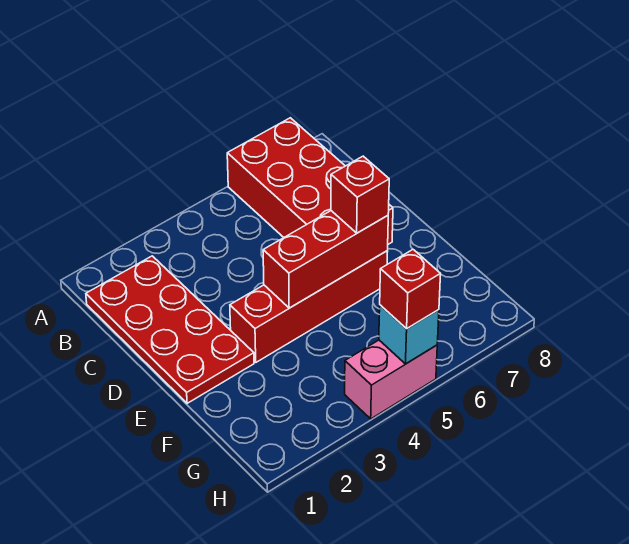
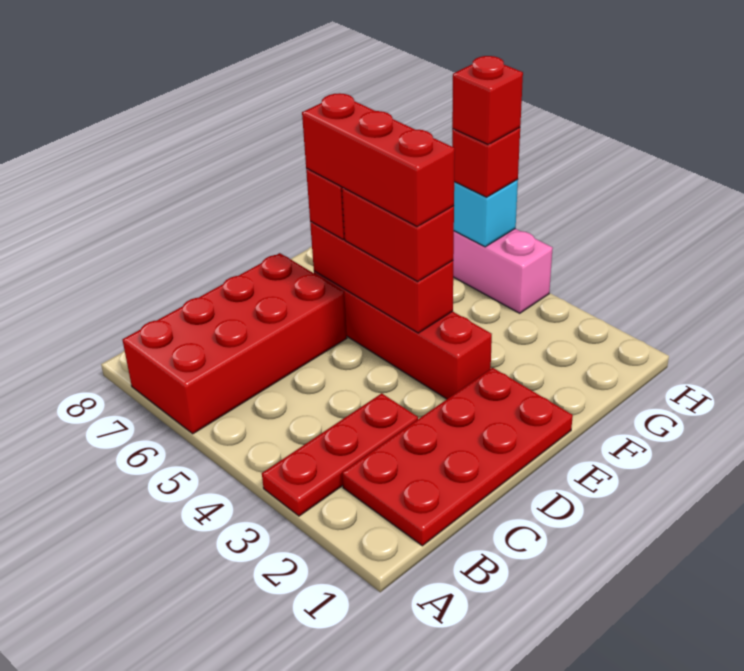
none -> red plate A3:C3 level 1
none -> red brick E4:E5 level 3
none -> red brick E4:E6 level 4
none -> red brick H5 level 4

